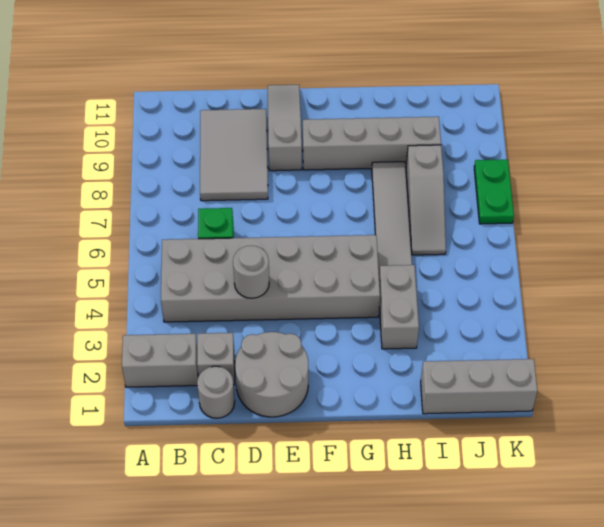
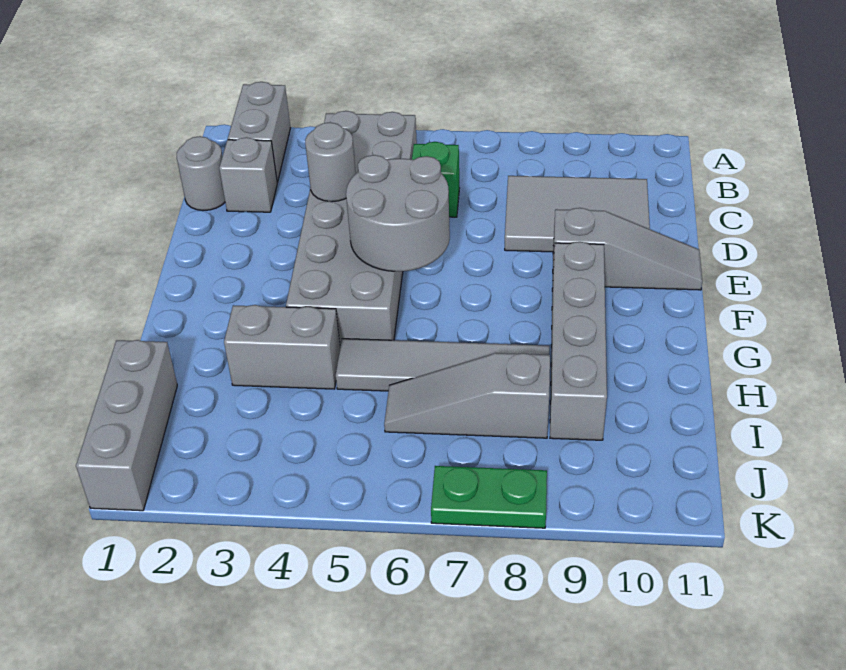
grey round brick D1:E2 level 1 -> grey round brick E5:F6 level 2

